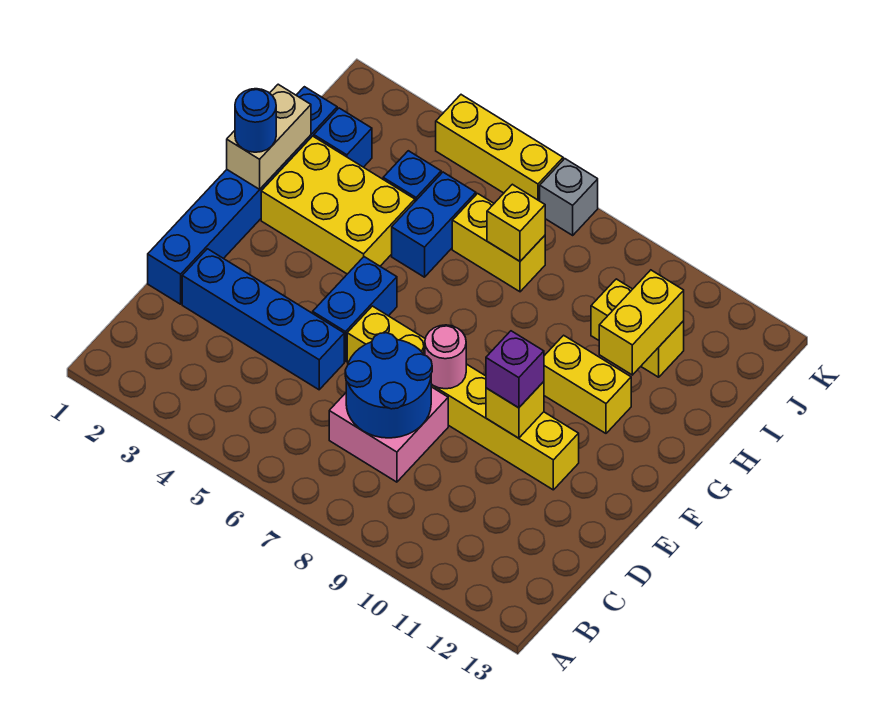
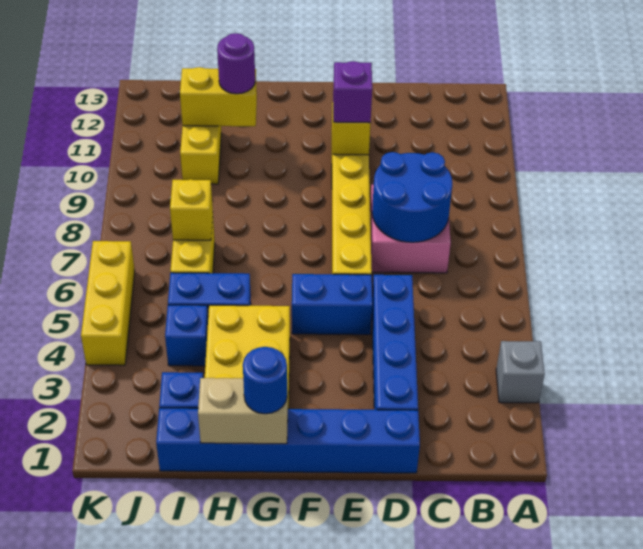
pink round brick E8 level 2 -> none
yellow brick G10:G11 level 1 -> none
none -> purple round brick H11 level 3
grey brick K7 level 1 -> grey brick A3 level 1

